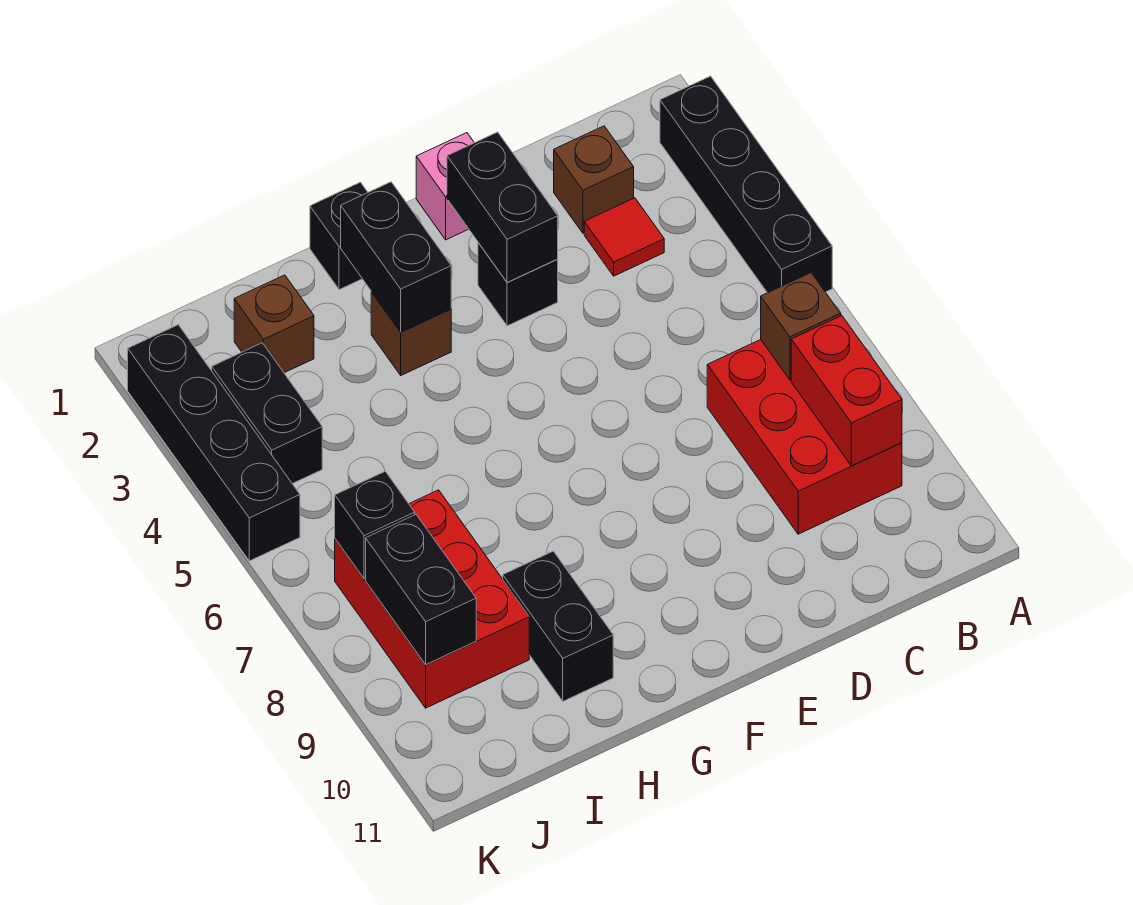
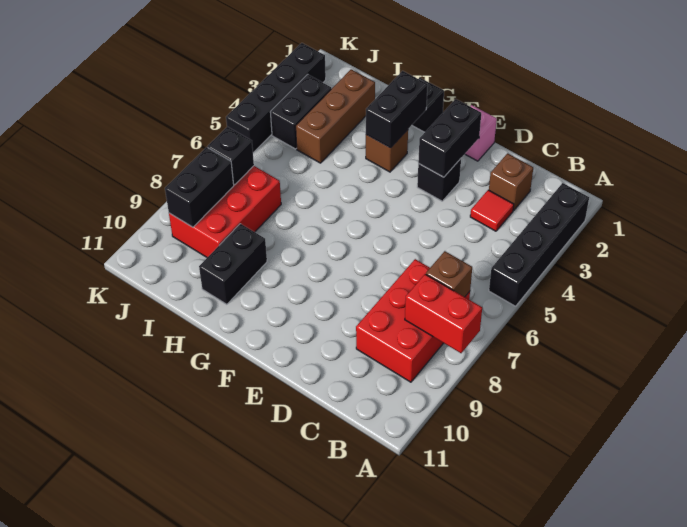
red brick B8:B9 level 2 -> red brick A8:B8 level 2
brown brick I2 level 1 -> brown brick I2:I4 level 1

